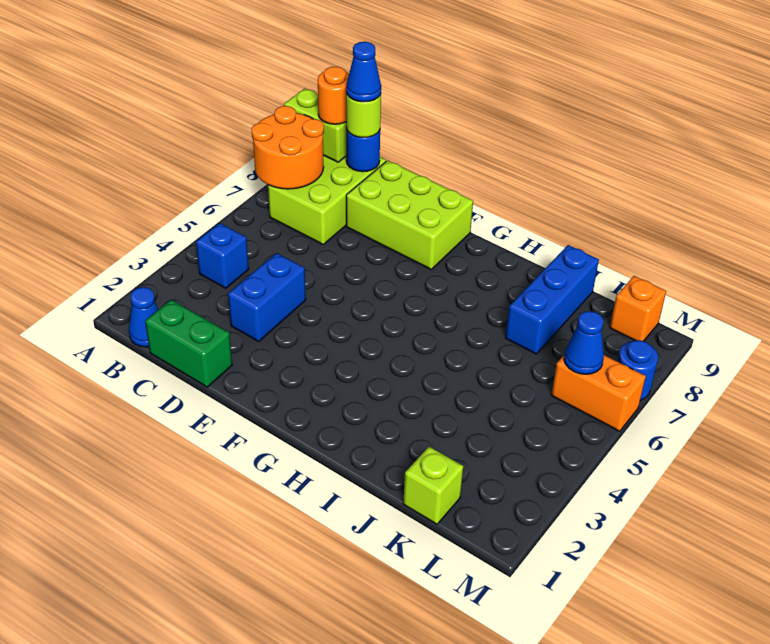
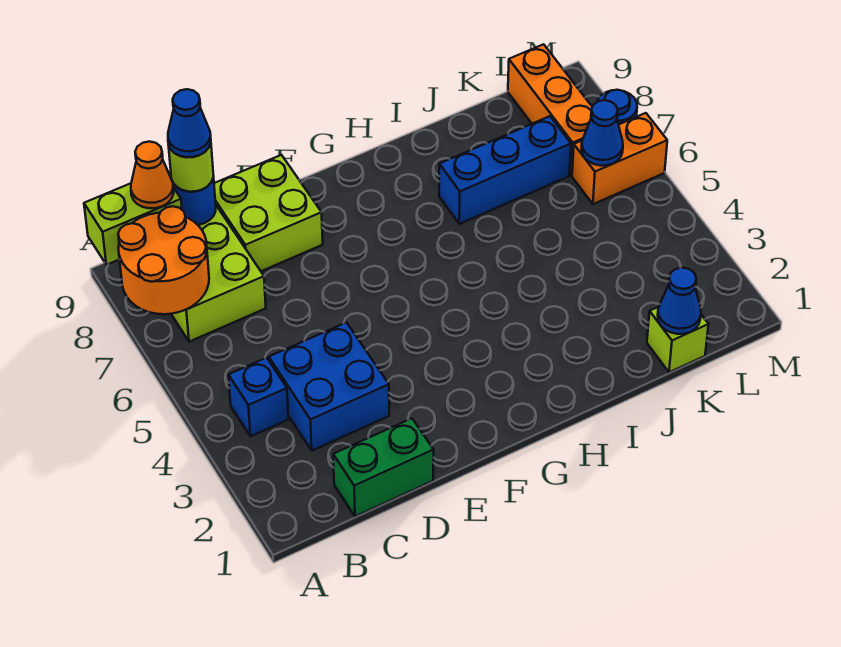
blue cone B1 level 1 -> blue cone K1 level 2
orange round brick B9 level 3 -> orange cone B9 level 3
blue brick D3:D4 level 1 -> blue brick C3:D4 level 1
lime brick D8:F9 level 1 -> lime brick D8:E9 level 1
blue brick J7:J9 level 1 -> blue brick I7:K7 level 1
orange brick L9 level 1 -> orange brick L7:L9 level 1

